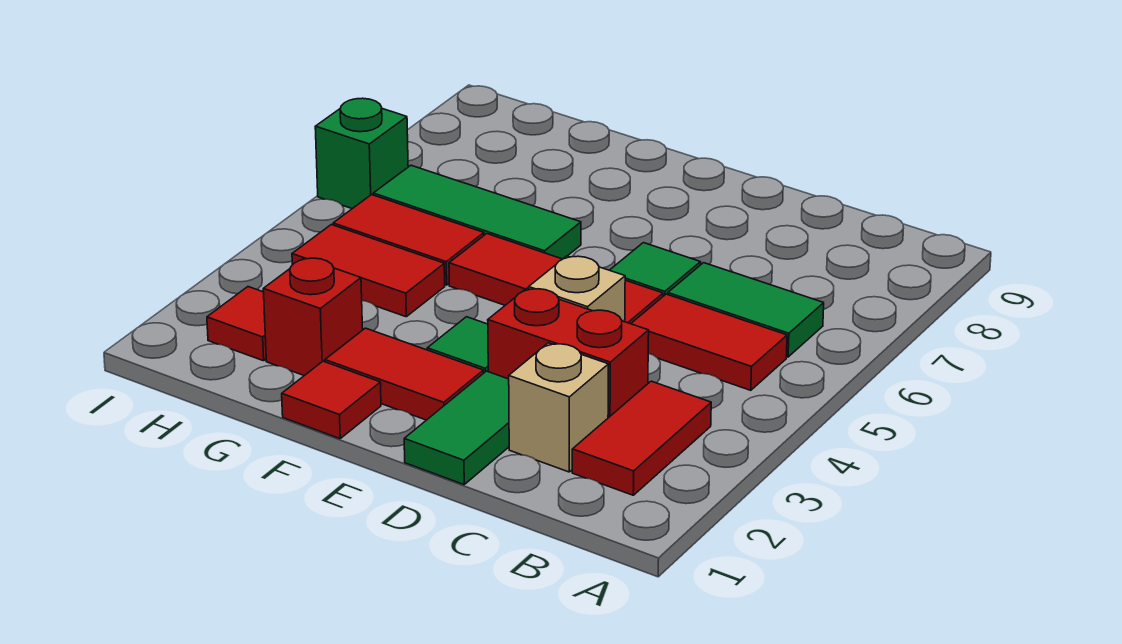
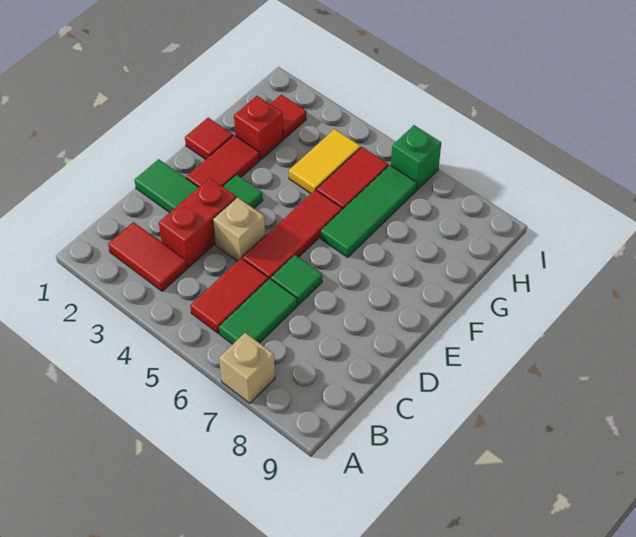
tan brick C2 level 1 -> tan brick A7 level 1
red tile G4:H4 level 1 -> yellow tile G4:H4 level 1

